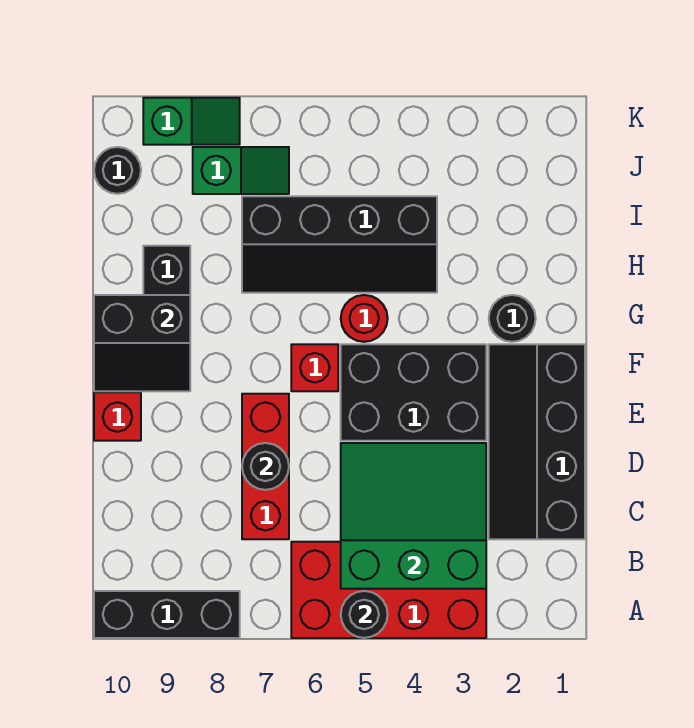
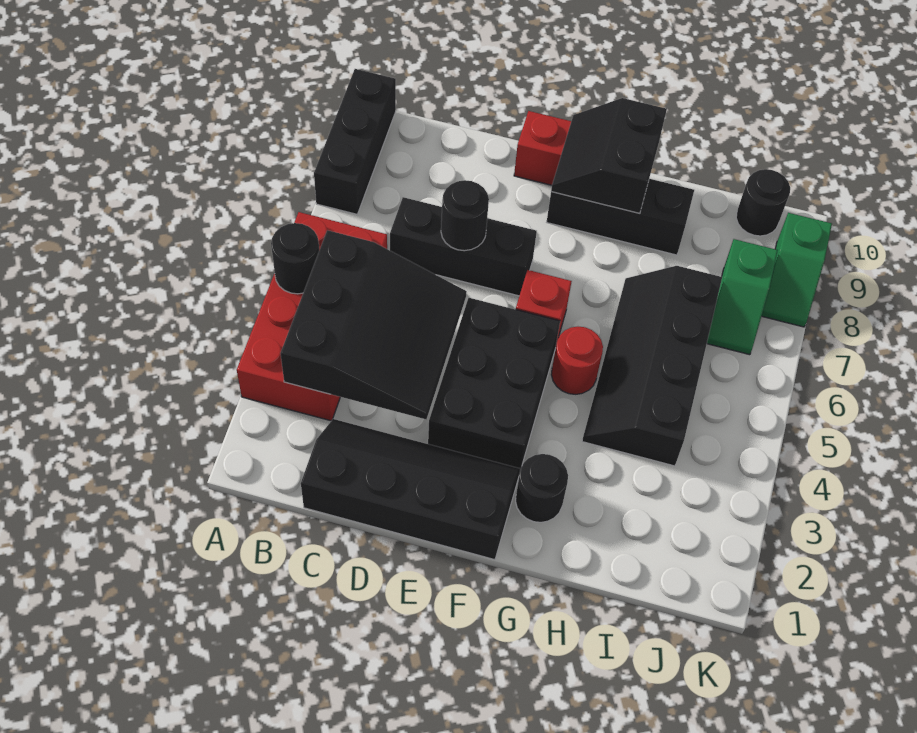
green slope B3:D5 level 2 top B -> black slope B3:D5 level 2 top B
red brick C7:E7 level 1 -> black brick C7:E7 level 1

